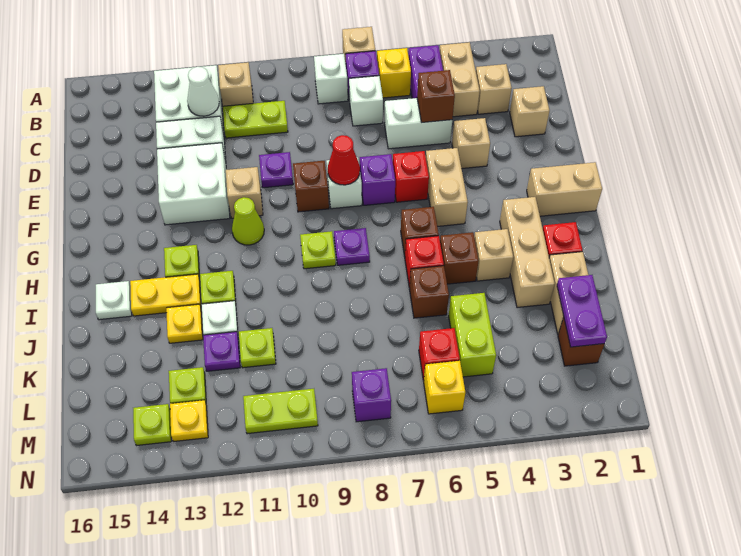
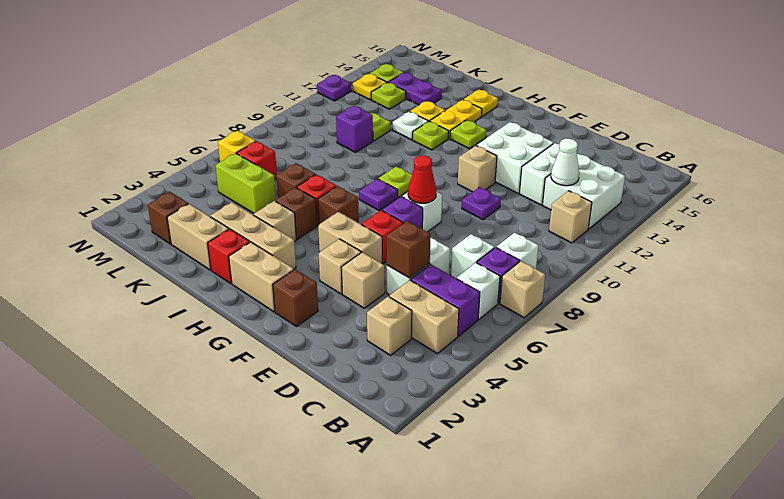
yellow brick B6 level 1 -> white brick B6 level 1
lime plate C10:C11 level 1 -> none
tan brick D2 level 1 -> tan brick F4 level 1
brown brick F9 level 1 -> brown brick F2 level 1
tan brick G1:G2 level 1 -> tan brick G2:H2 level 1
lime cone G11 level 1 -> none
white plate I15 level 1 -> yellow plate I15 level 1
purple plate K2:L2 level 2 -> purple plate K14:L14 level 1
purple plate K12 level 1 -> purple plate N12 level 1
purple brick M8 level 1 -> purple brick K10 level 1
lime plate M10:M11 level 1 -> none

